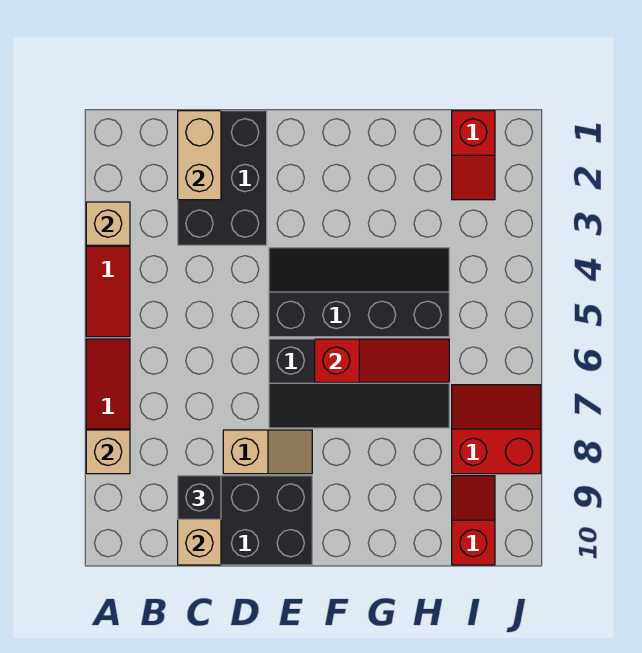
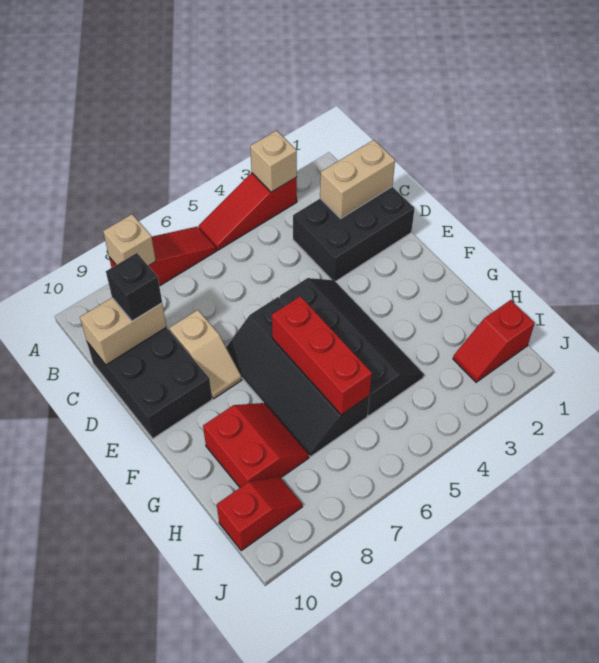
red slope F6:H6 level 2 top F -> red brick F6:H6 level 2
red slope I7:J8 level 1 top 8 -> red slope G8:H9 level 1 top 9

